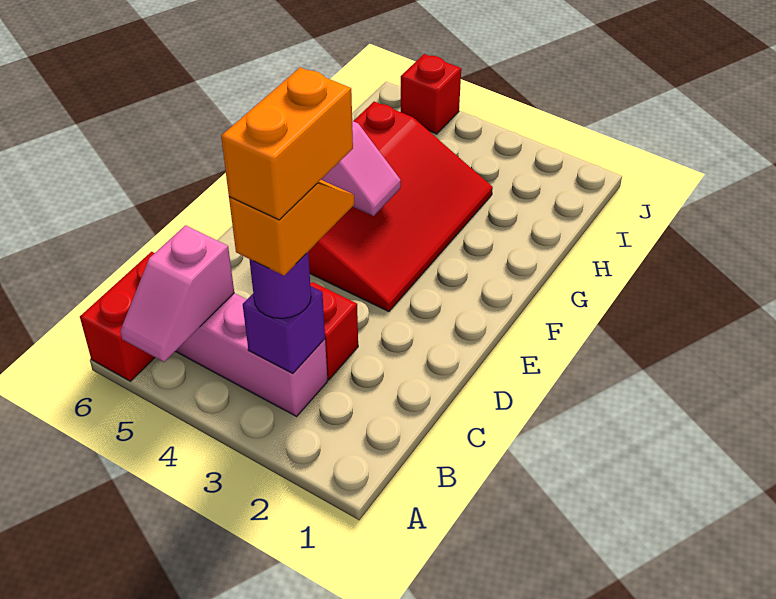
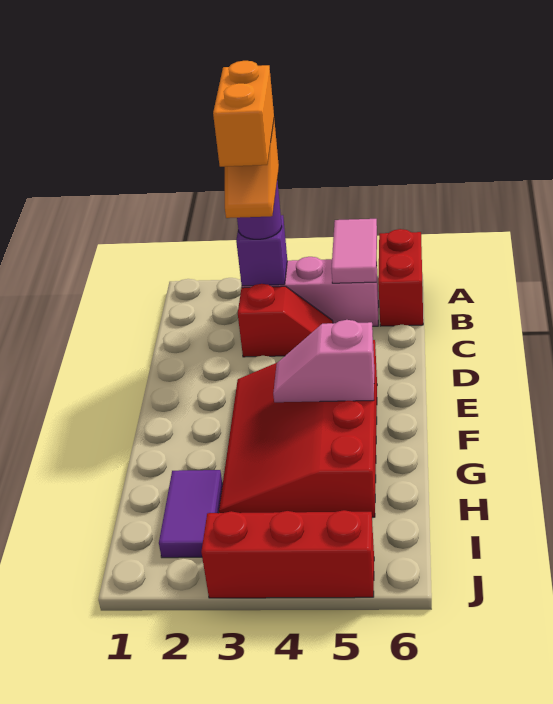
pink slope A5:B5 level 2 top B -> pink tile A5:B5 level 2
none -> purple tile H2:I2 level 1
red brick J5 level 1 -> red brick J3:J5 level 1

